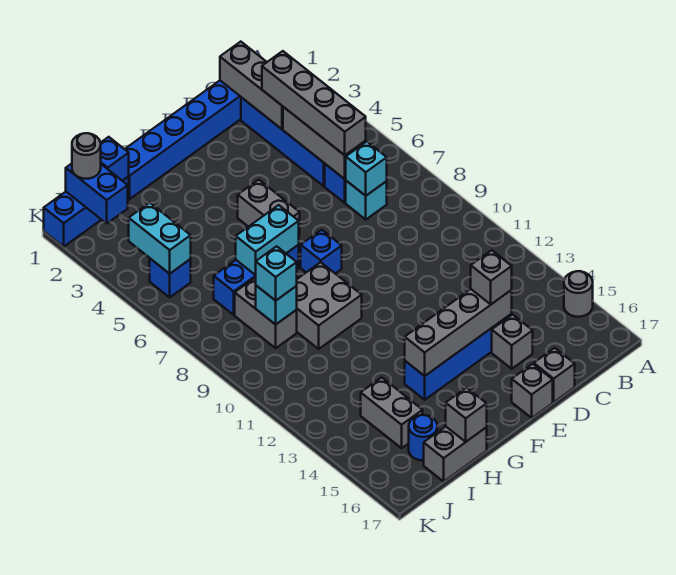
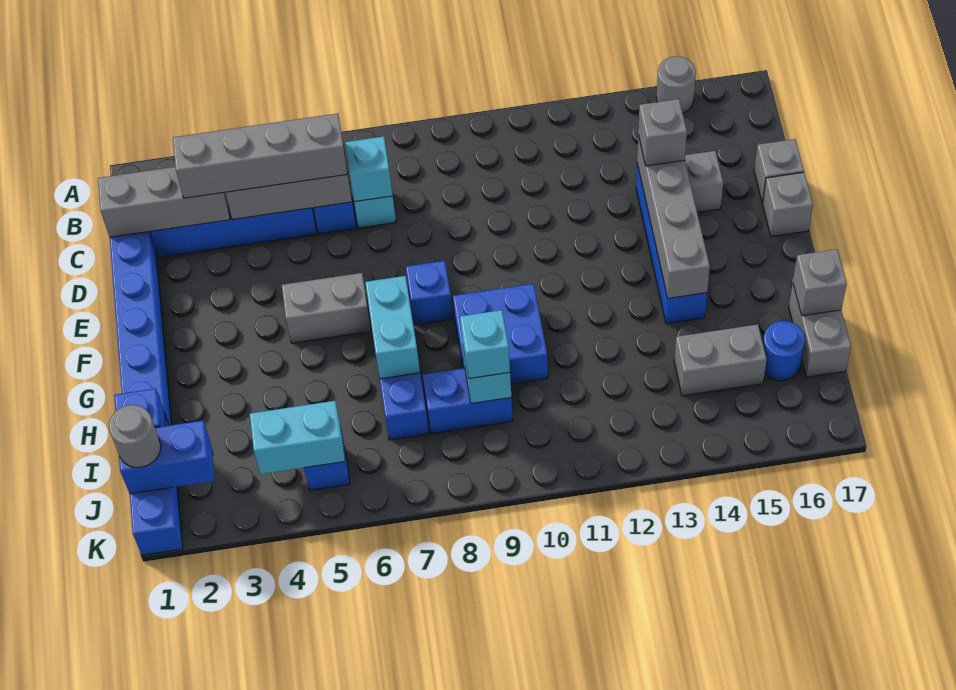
grey brick G9:H10 level 1 -> blue brick G9:H10 level 1
grey brick I8:I9 level 1 -> blue brick I8:I9 level 1

